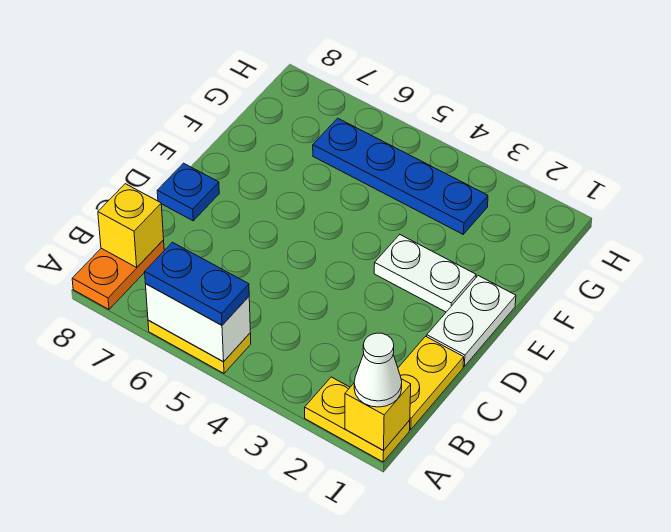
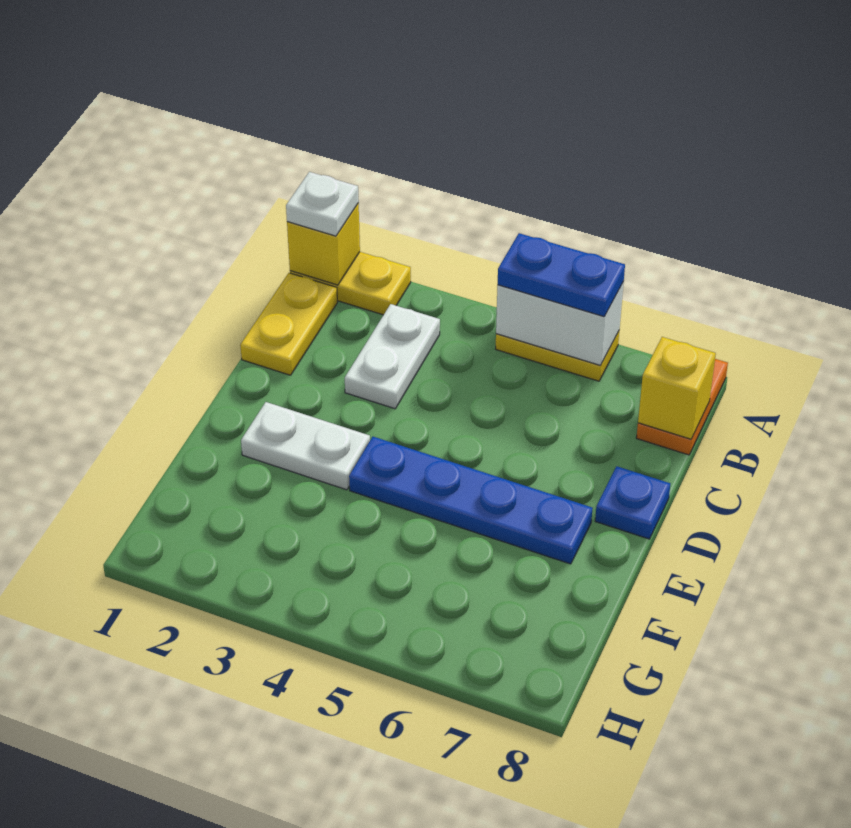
white cone A1 level 3 -> white plate A1 level 3
white plate D1:E1 level 1 -> white plate B3:C3 level 1
blue plate G3:G6 level 1 -> blue plate E4:E7 level 1

